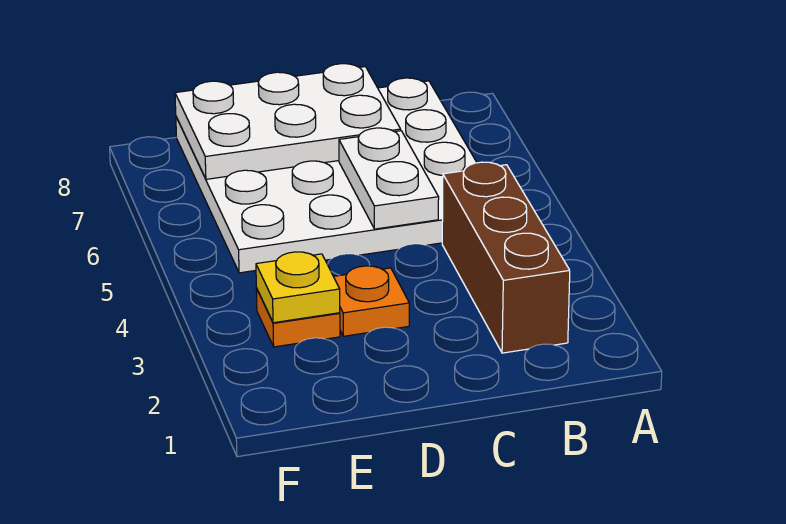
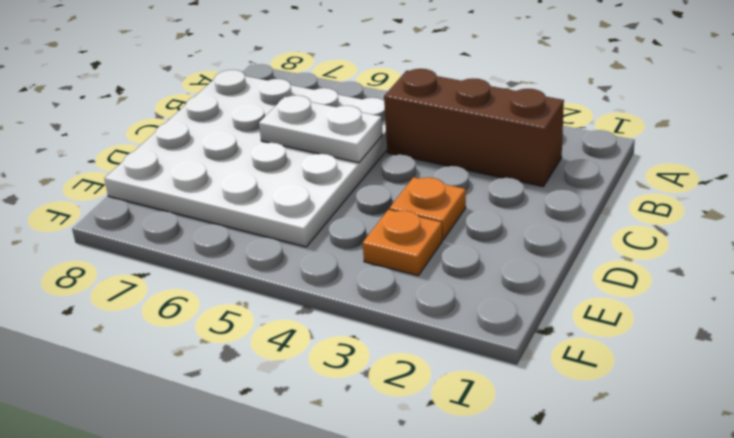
white plate C7:E8 level 2 -> none
yellow plate E3 level 2 -> none

